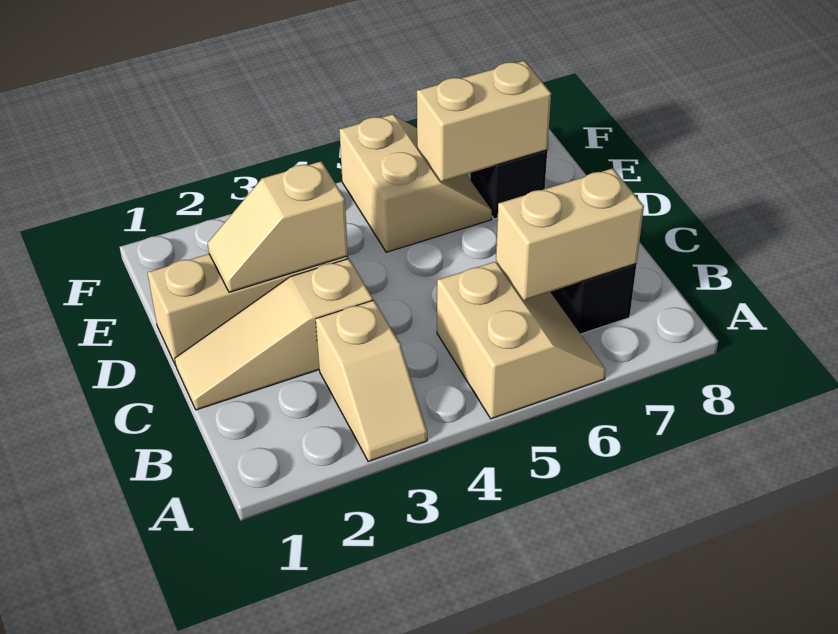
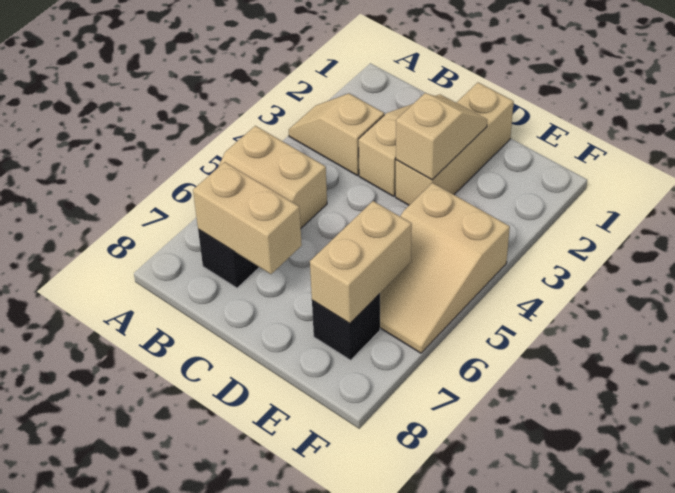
tan brick B6:B7 level 2 -> tan brick B7:C7 level 2
tan slope E5:F6 level 1 top 5 -> tan slope E4:F6 level 1 top 4

